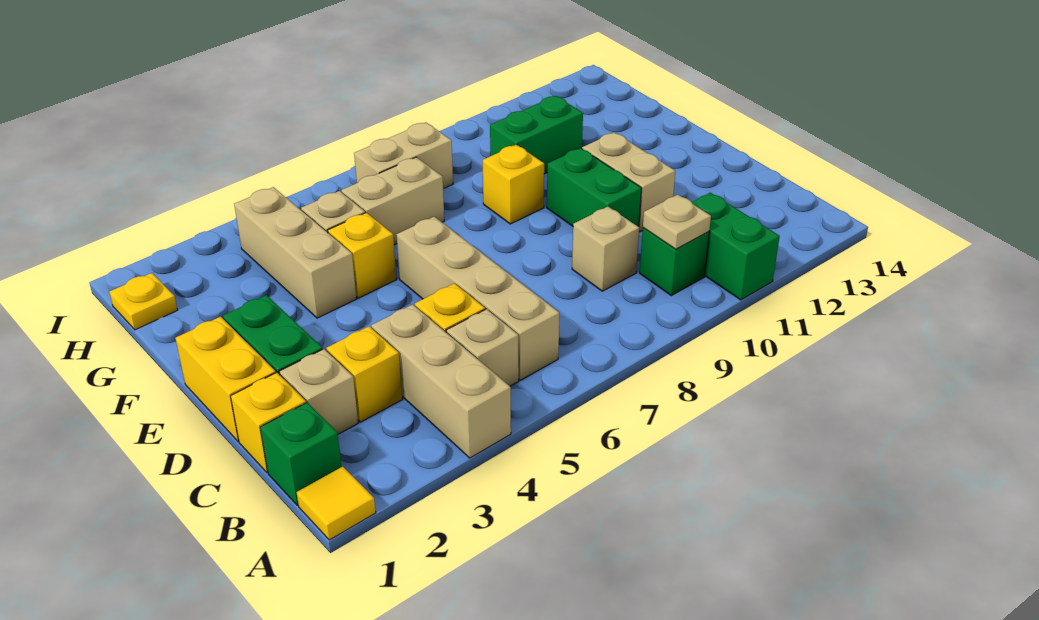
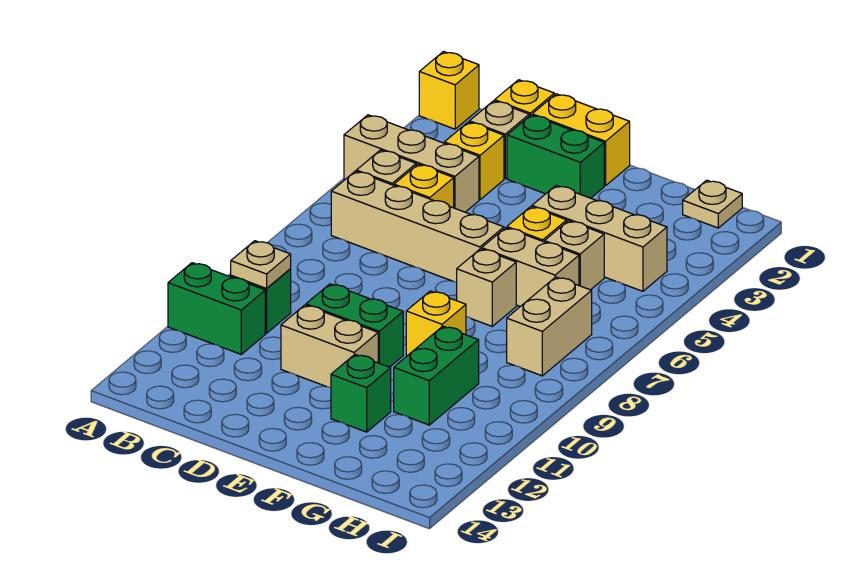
yellow tile A1 level 1 -> yellow brick A1 level 1
green brick B1 level 1 -> green brick F12 level 1
tan brick C9 level 1 -> tan brick F7 level 1
tan brick G6:G7 level 1 -> tan brick F6:G6 level 1
yellow plate H1 level 1 -> tan plate H1 level 1

